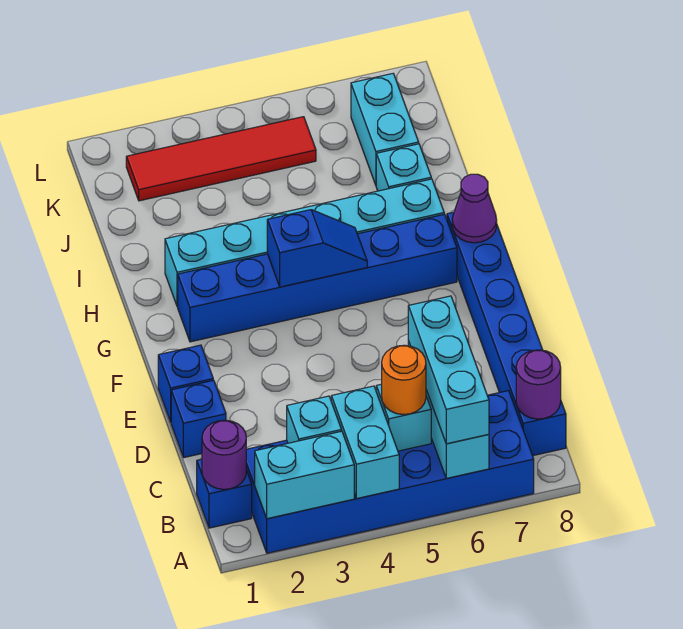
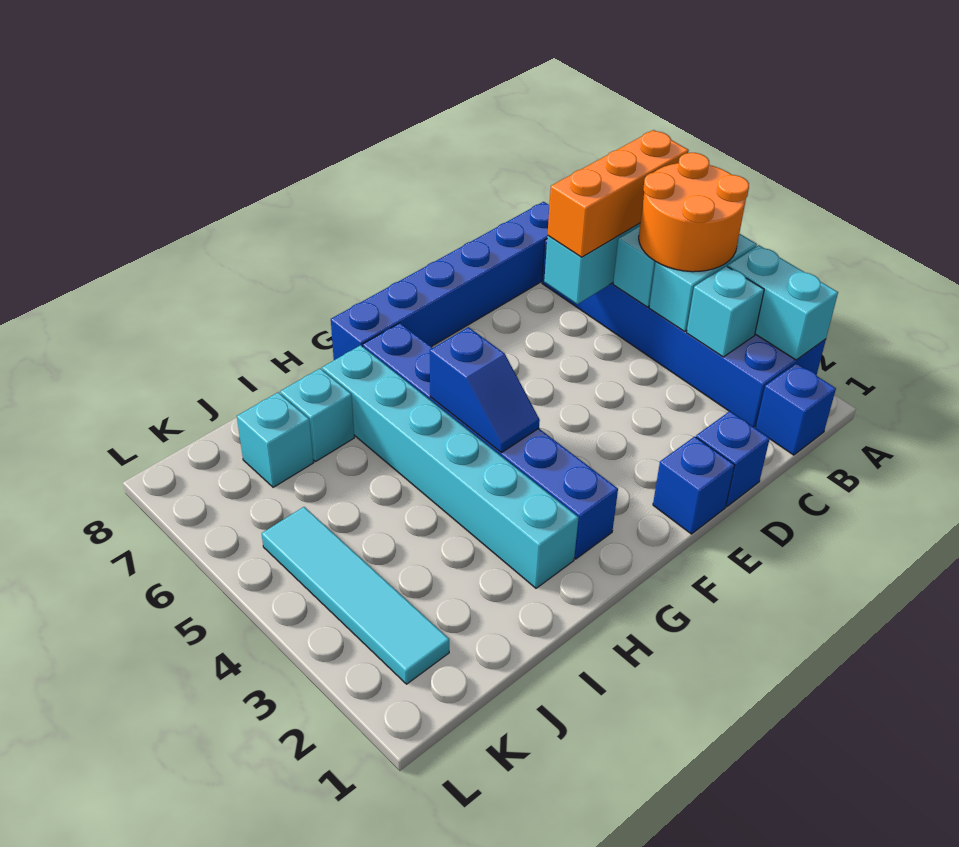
cyan brick A6:C6 level 3 -> orange brick A6:C6 level 3
purple round brick B1 level 2 -> none
orange round brick B5 level 3 -> orange round brick A4:B5 level 3
purple round brick B8 level 2 -> none
blue slope G4:G5 level 2 top 4 -> blue slope G4:G5 level 2 top 5
purple cone G8 level 2 -> none
cyan brick J7:K7 level 1 -> cyan brick J7 level 1
red tile K2:K5 level 1 -> cyan tile K2:K5 level 1

